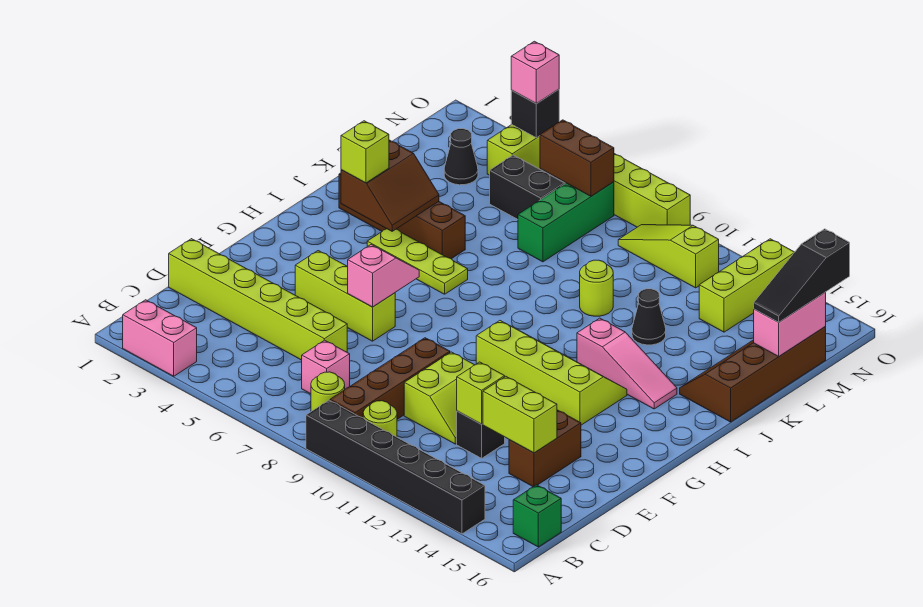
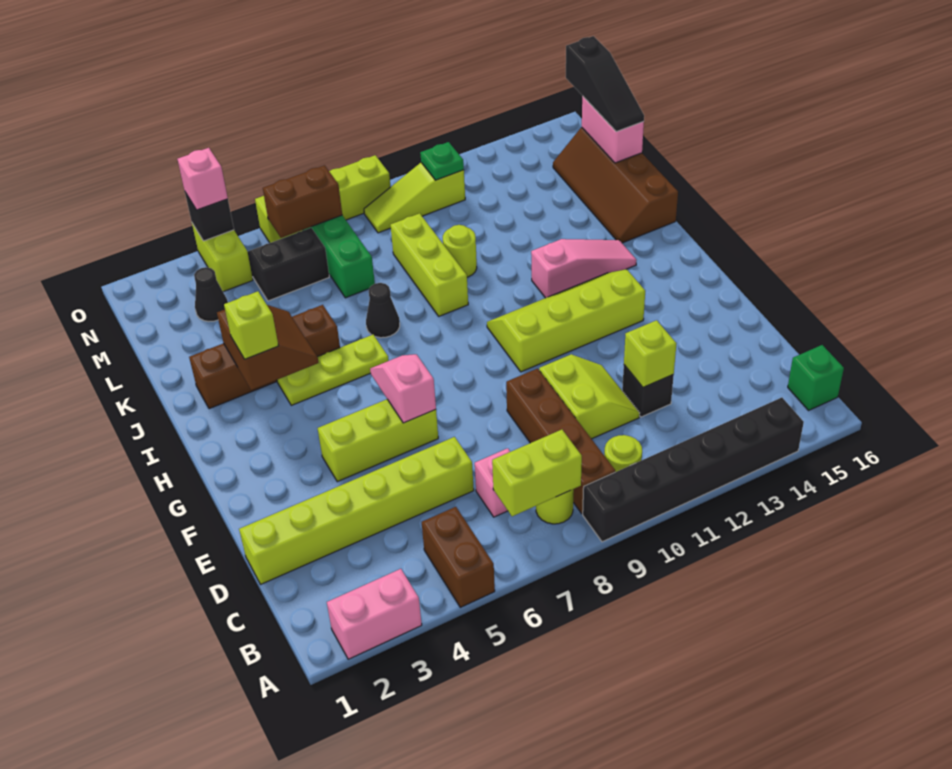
lime brick D13:D14 level 2 -> lime brick B7:B8 level 2
brown brick D14:E14 level 1 -> brown brick A5:B5 level 1
black cone K12 level 1 -> black cone J7 level 1
lime brick M13:O13 level 1 -> lime brick J9:L9 level 1
none -> green plate N11 level 2

